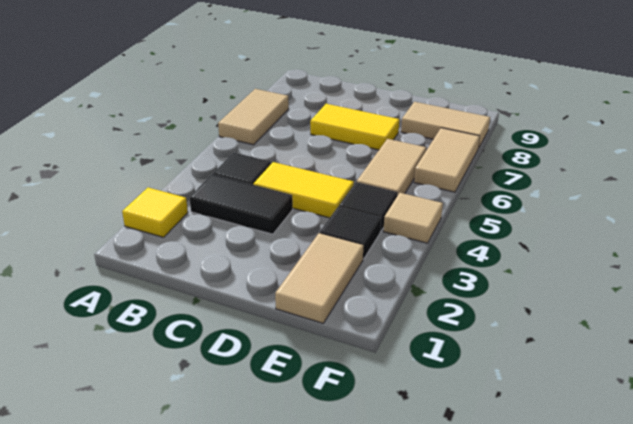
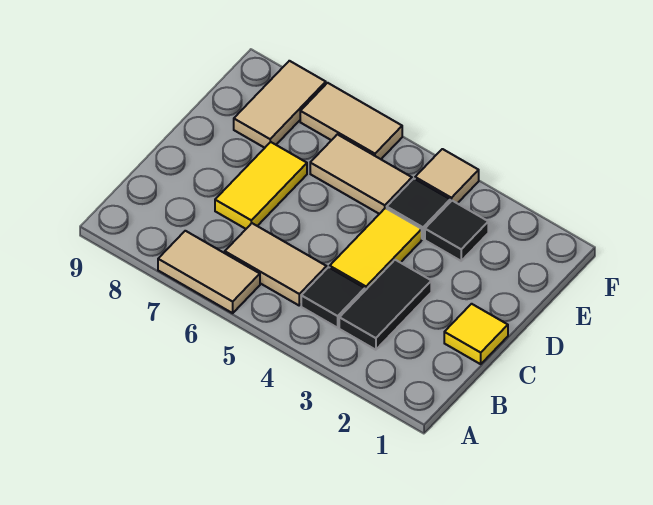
yellow tile A2 level 1 -> yellow tile C1 level 1
tan tile E1:E2 level 1 -> tan tile B5:B6 level 1

